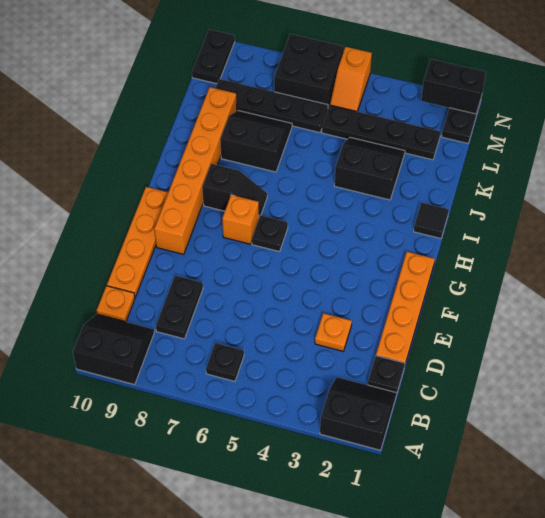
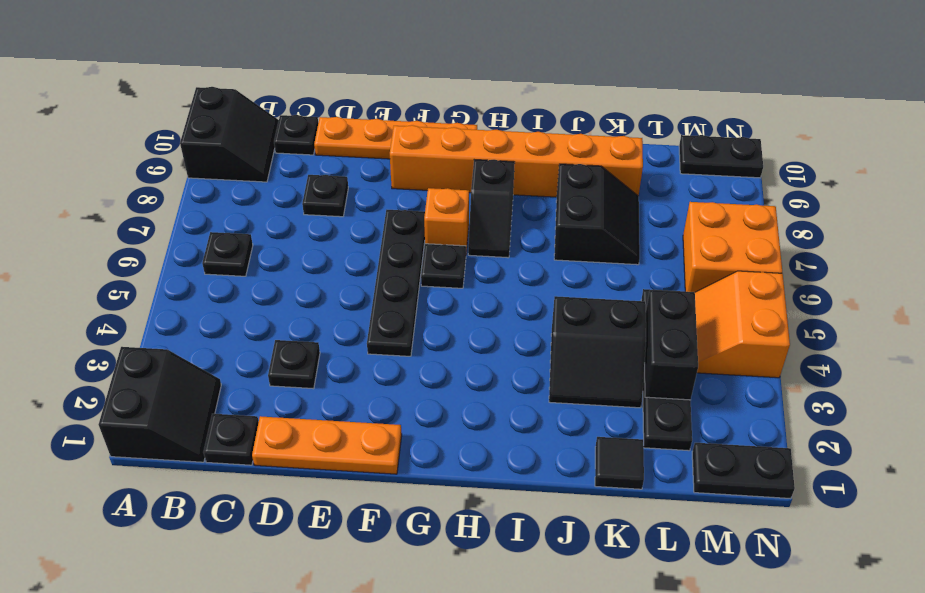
black plate C8:D8 level 1 -> black plate D8 level 1
orange plate C10 level 1 -> black plate C10 level 1
orange plate D1:G1 level 1 -> orange plate D1:F1 level 1
orange plate D3 level 1 -> black plate D3 level 1
black tile I1 level 1 -> black tile K1 level 1
black slope J3:K4 level 1 top J -> black slope J3:K4 level 1 top 4
black plate L6:L9 level 1 -> black plate F4:F7 level 1
orange slope M5:N5 level 1 top N -> orange slope M4:N5 level 1 top N
black brick M6:N7 level 1 -> orange brick M6:N7 level 1
black brick N1:N2 level 2 -> black brick L3:L4 level 2

